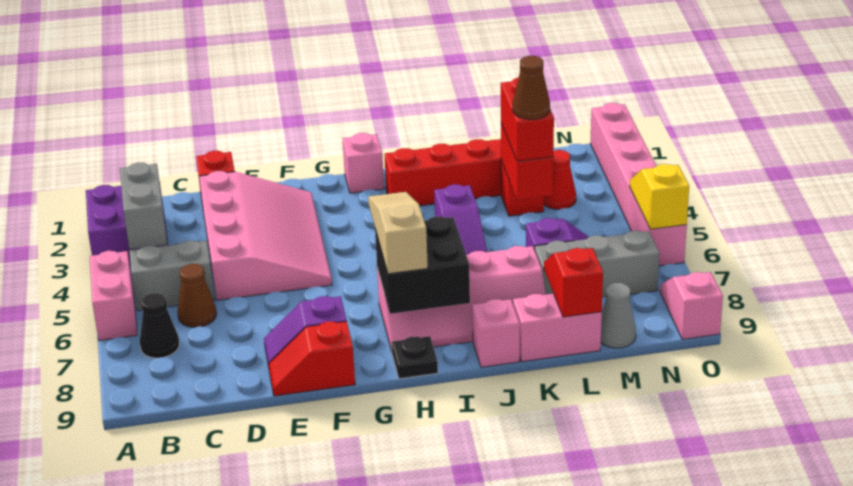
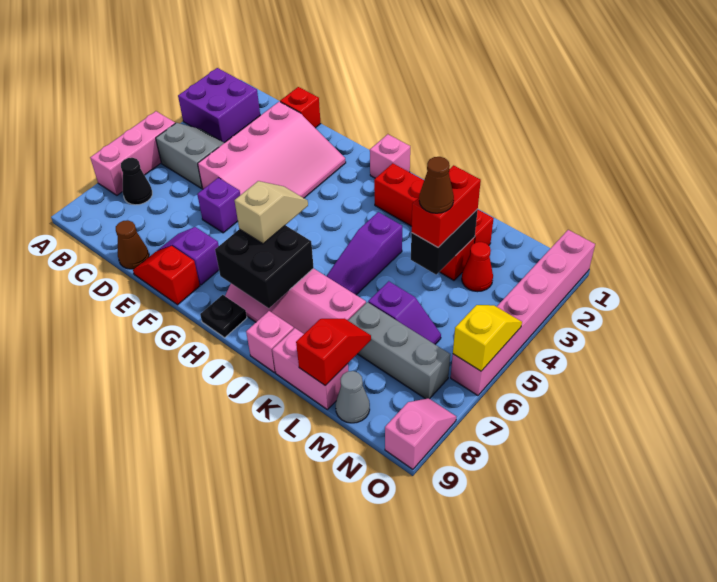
pink brick A5:A6 level 1 -> pink brick A5:A7 level 1
grey brick B3:B4 level 2 -> none
brown cone C6 level 1 -> brown cone D9 level 1
none -> purple brick E6 level 1
tan slope H6:H8 level 3 top 8 -> tan slope H6:H7 level 3 top 7
red brick L3:L4 level 2 -> black brick L3:L4 level 2

